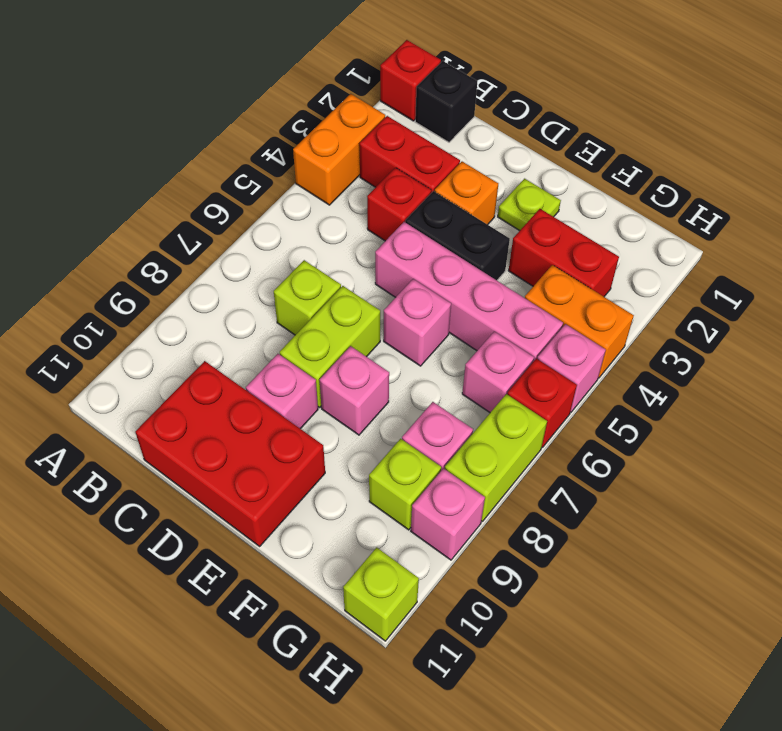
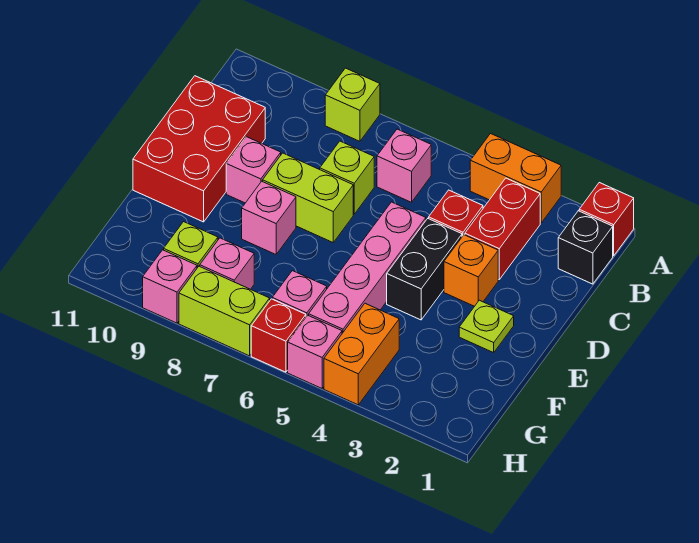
pink brick E6 level 1 -> pink brick B6 level 1
red brick F3:G3 level 1 -> none
lime brick H11 level 1 -> lime brick A8 level 1

